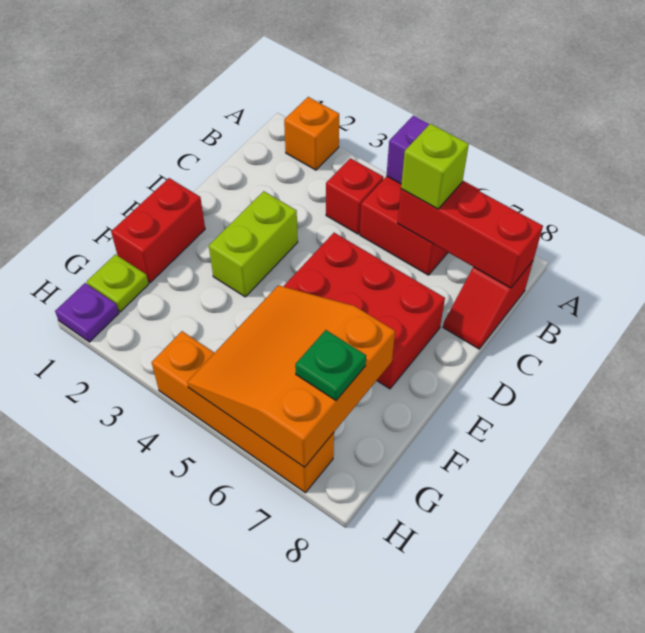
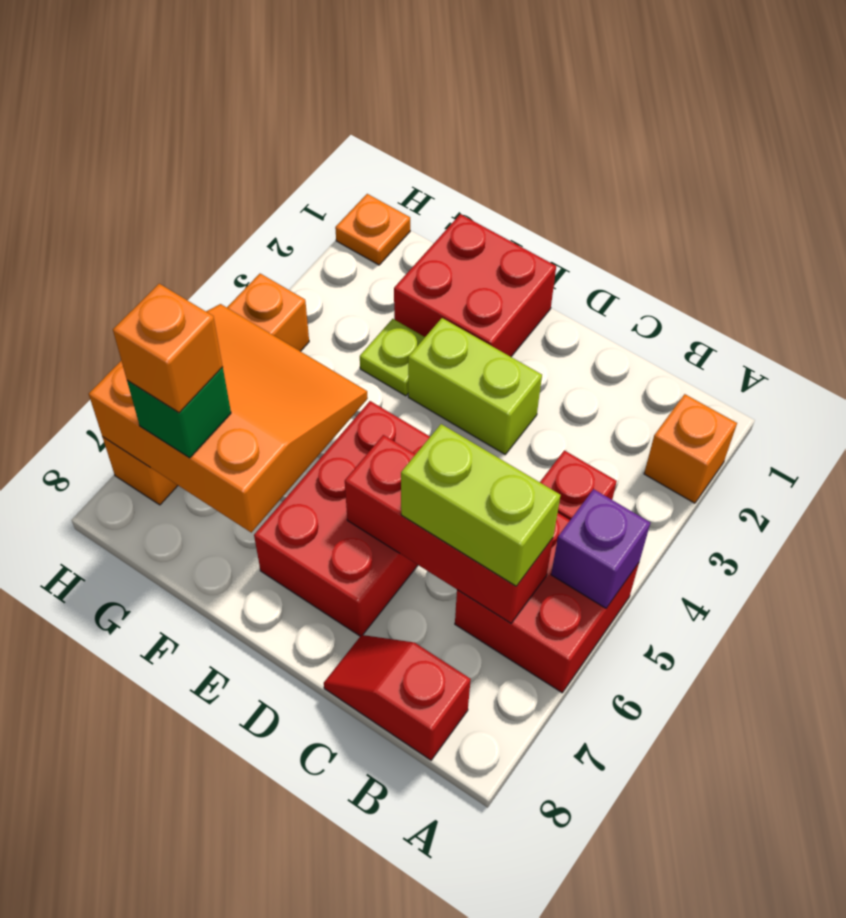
red brick B6:B8 level 2 -> red brick B6:D6 level 2
lime brick B6 level 3 -> lime brick B6:C6 level 3
red brick E1:F1 level 1 -> red brick E1:F2 level 1
lime plate G1 level 1 -> lime plate F3 level 1
green plate G7 level 3 -> green brick G7 level 3
none -> orange brick G7 level 4
purple plate H1 level 1 -> orange plate H1 level 1

